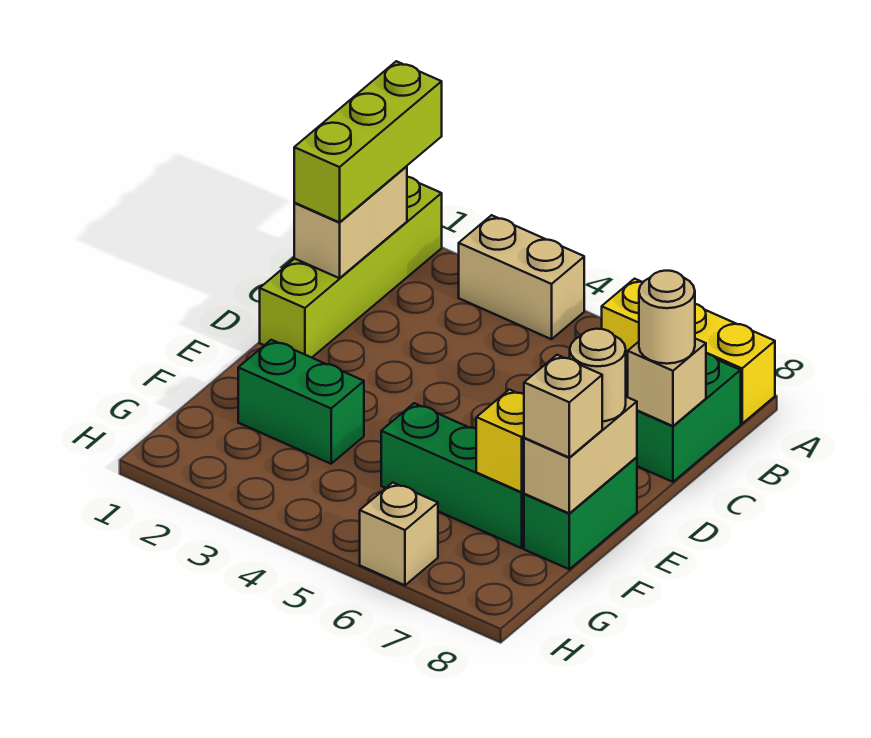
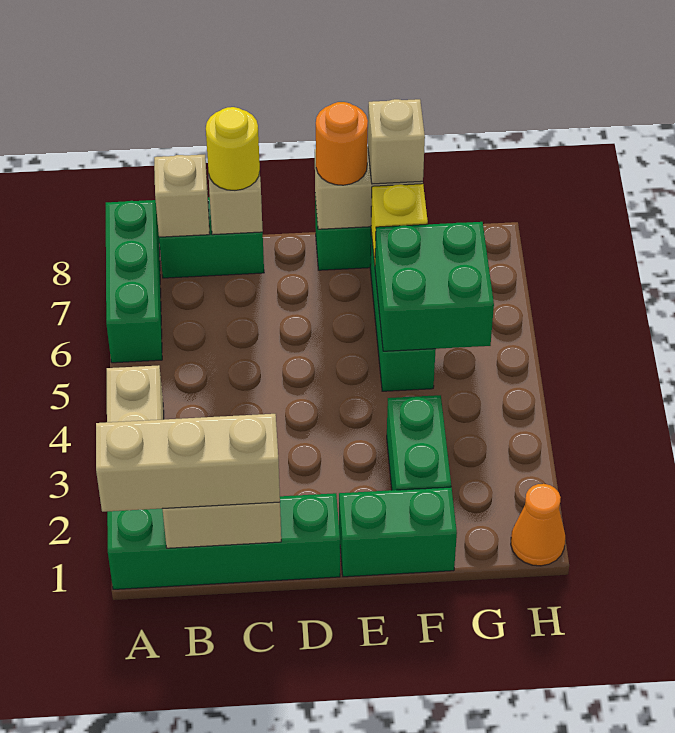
lime brick A1:D1 level 1 -> green brick A1:D1 level 1
lime brick A1:C1 level 3 -> tan brick A1:C1 level 3
yellow brick A6:A8 level 1 -> green brick A6:A8 level 1
tan round brick C8 level 3 -> yellow round brick C8 level 3
none -> green brick E1:F1 level 1
tan round brick E8 level 3 -> orange round brick E8 level 3
none -> green brick F5:G6 level 2
none -> orange cone H1 level 1
tan brick H6 level 1 -> tan brick B8 level 2

